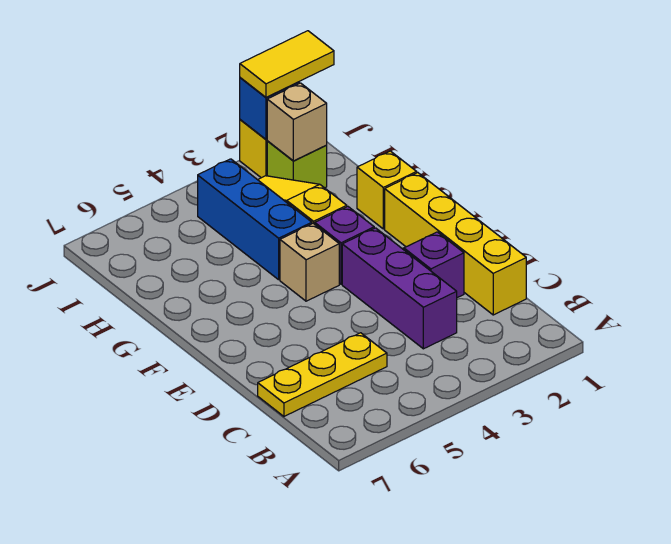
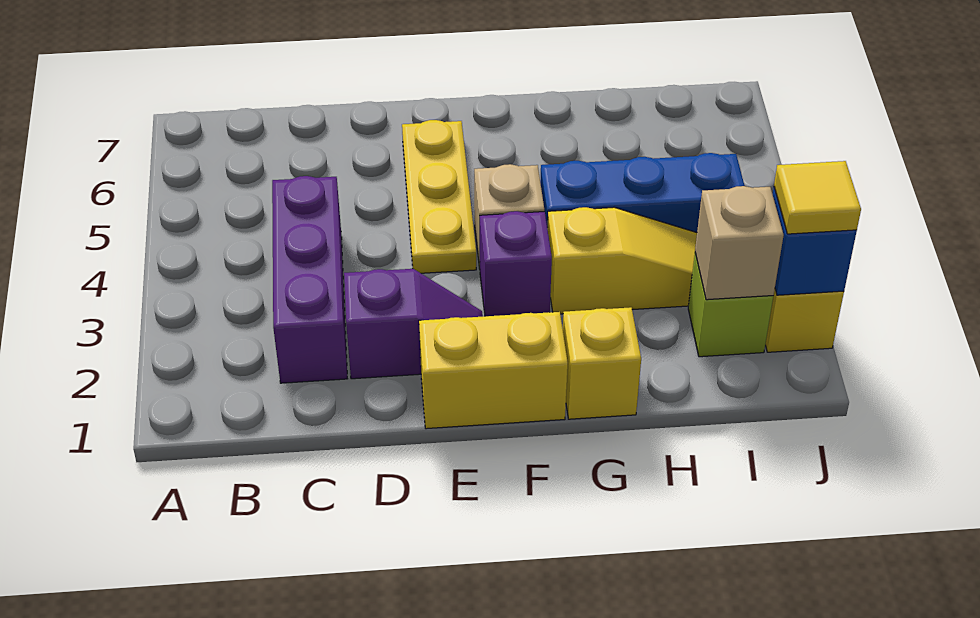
yellow brick C1:F1 level 1 -> yellow brick E1:F1 level 1
purple brick C3:E3 level 1 -> purple brick C2:C4 level 1
yellow plate C5:C7 level 1 -> yellow plate E4:E6 level 1
yellow tile J1:J2 level 3 -> yellow tile J2 level 3

